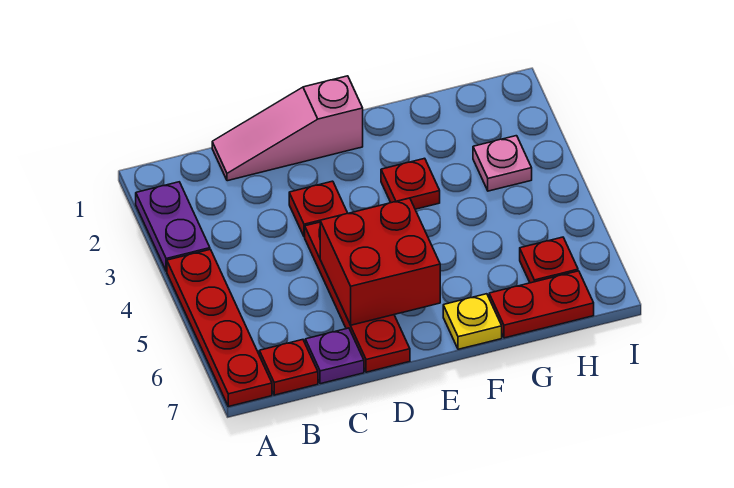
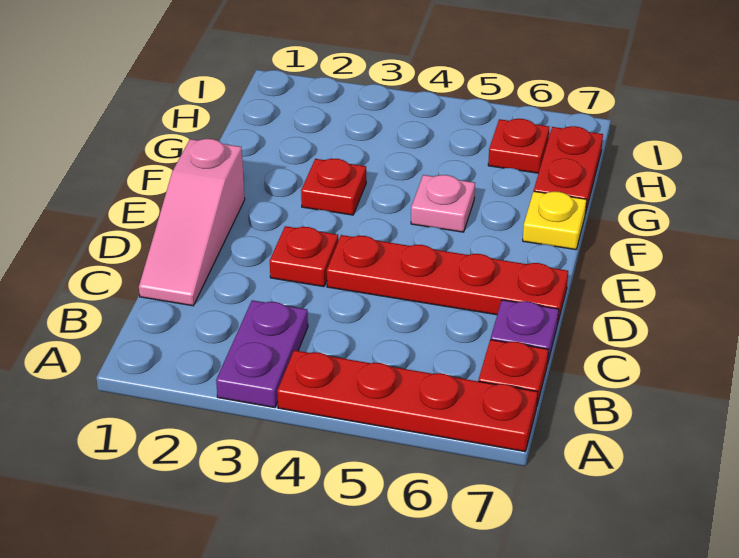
purple plate A2:A3 level 1 -> purple plate A3:B3 level 1
red brick D5:E6 level 2 -> none
pink plate H3 level 1 -> pink plate F5 level 1

